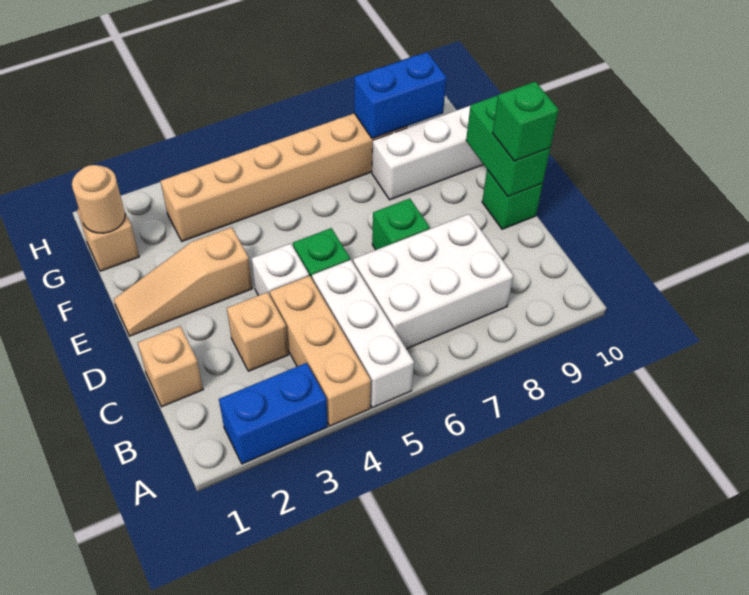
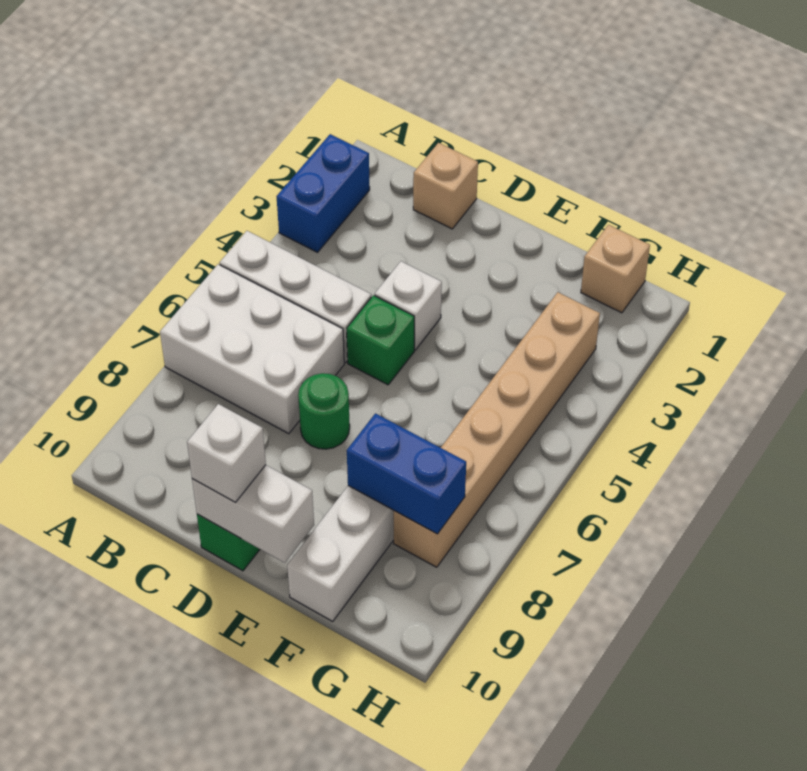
tan brick A4:C4 level 1 -> none
white brick B6:C8 level 1 -> white brick A6:C7 level 1
tan brick C3 level 1 -> none
green brick D7 level 1 -> green round brick D7 level 1
green brick D10:E10 level 2 -> white brick D10:E10 level 2
green brick D10 level 3 -> white brick D10 level 3
tan slope E1:E3 level 1 top 3 -> none
tan round brick G1 level 2 -> none
blue brick G8:G9 level 2 -> blue brick F8:G8 level 2

